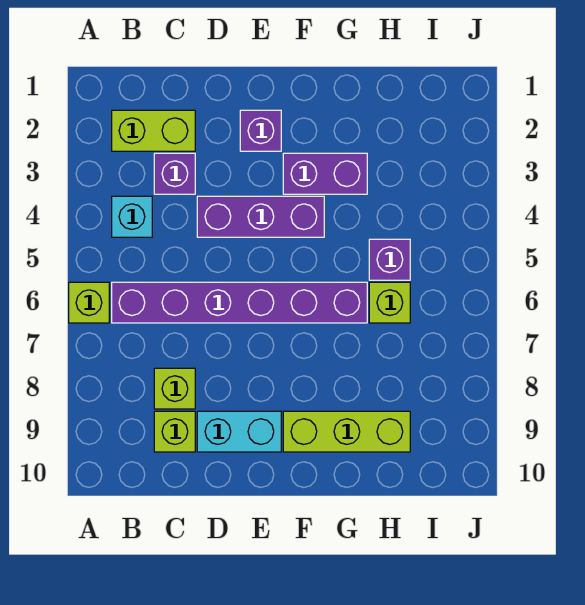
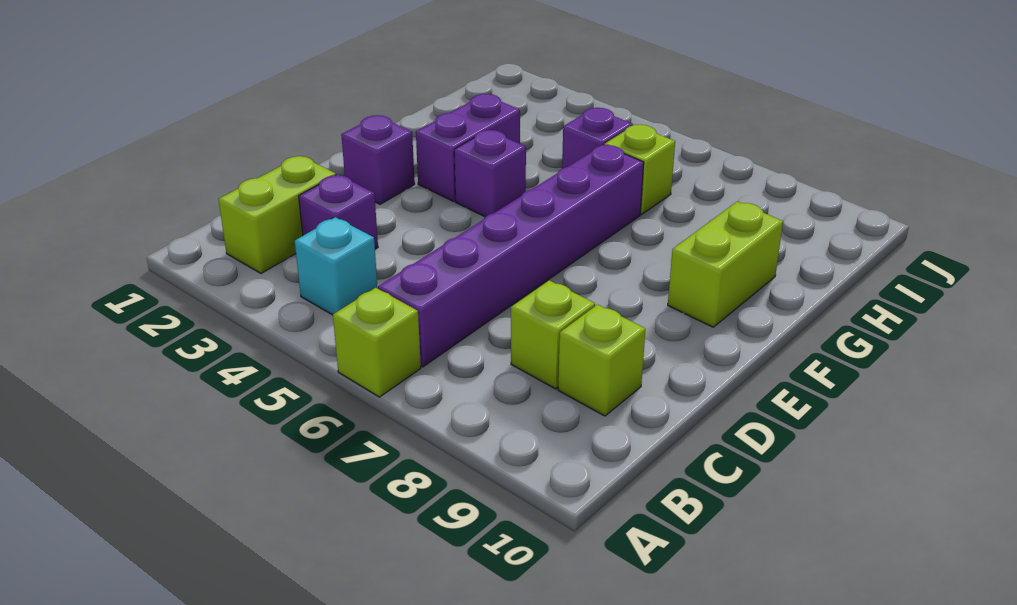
purple brick D4:F4 level 1 -> purple brick F4 level 1
cyan brick D9:E9 level 1 -> none
lime brick F9:H9 level 1 -> lime brick F9:G9 level 1

